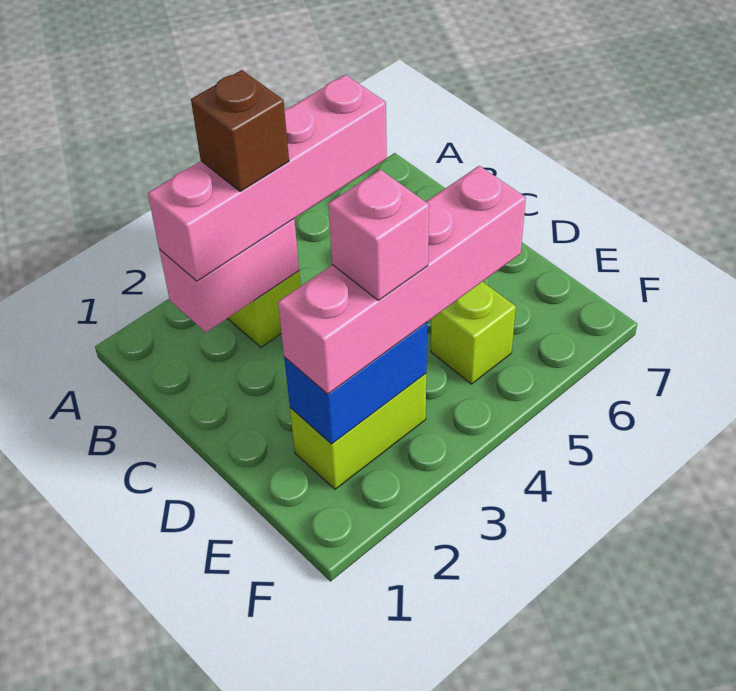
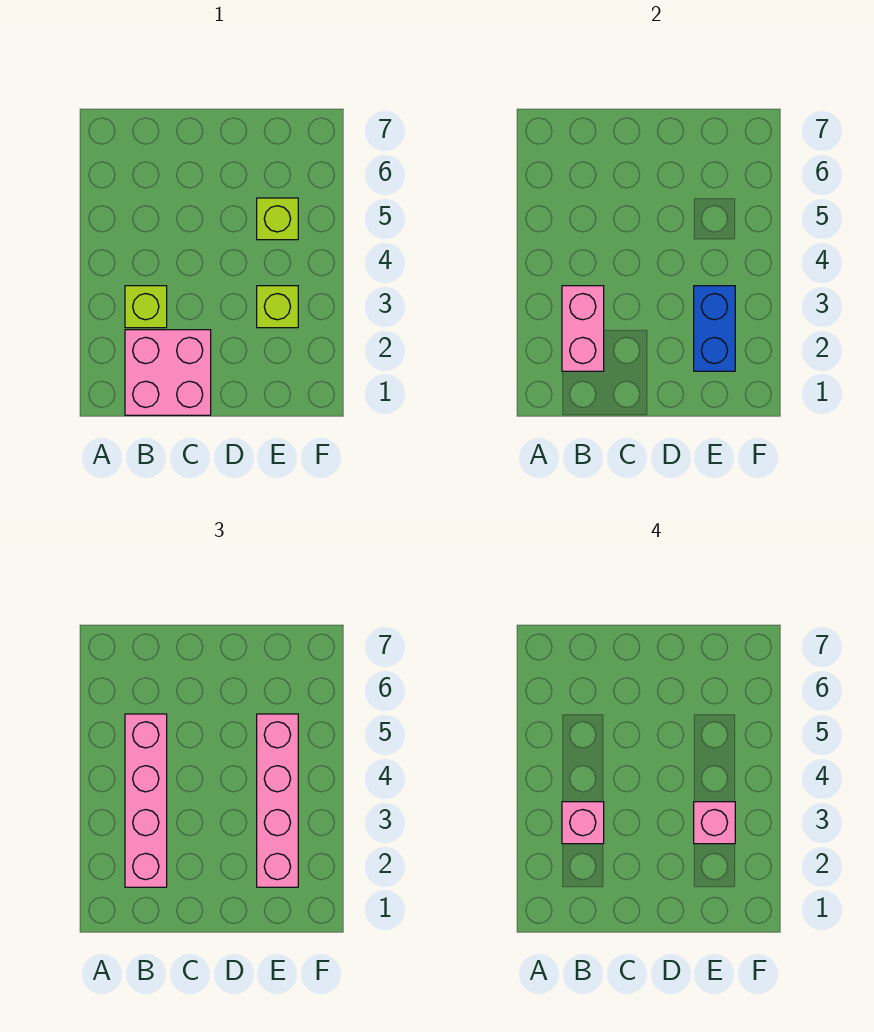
none -> pink brick B1:C2 level 1
brown brick B3 level 4 -> pink brick B3 level 4
lime brick E2:E3 level 1 -> lime brick E3 level 1

